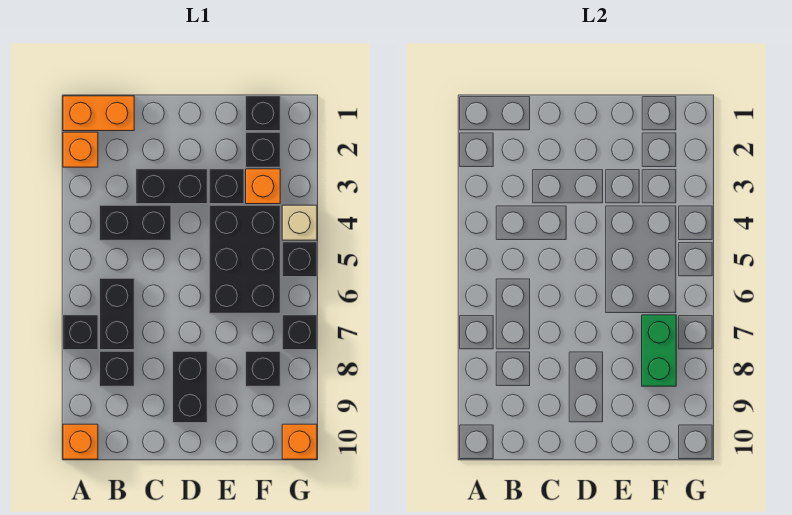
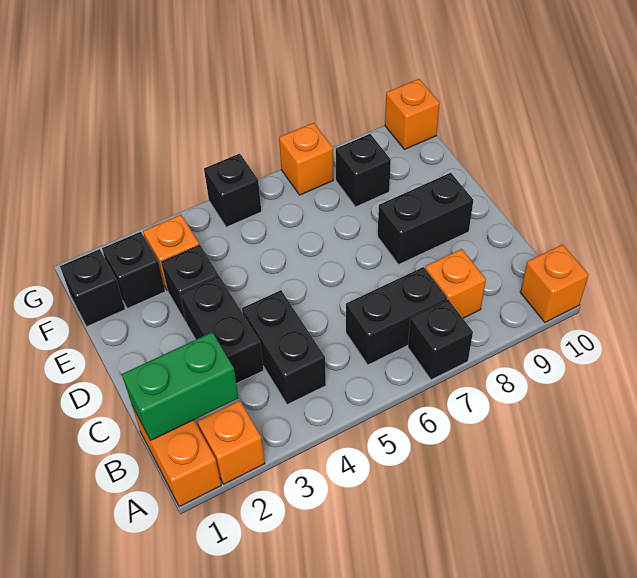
black brick B8 level 1 -> orange brick B8 level 1
black brick E4:F6 level 1 -> none
green brick F7:F8 level 2 -> green brick B1:B2 level 2
tan brick G4 level 1 -> none
black brick G7 level 1 -> orange brick G7 level 1

